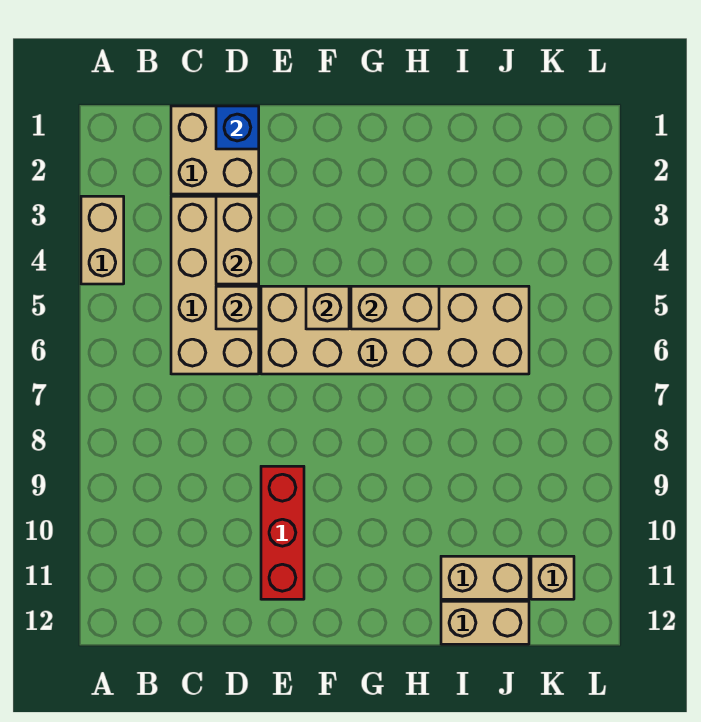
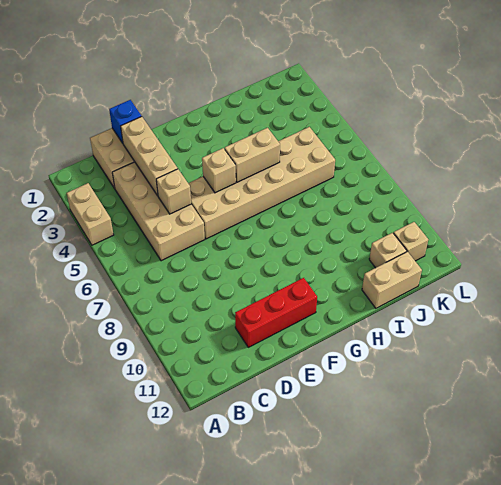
tan brick D3:D4 level 2 -> tan brick D2:D4 level 2
red brick E9:E11 level 1 -> red brick D11:F11 level 1
tan brick I11:J11 level 1 -> tan brick J11 level 1

